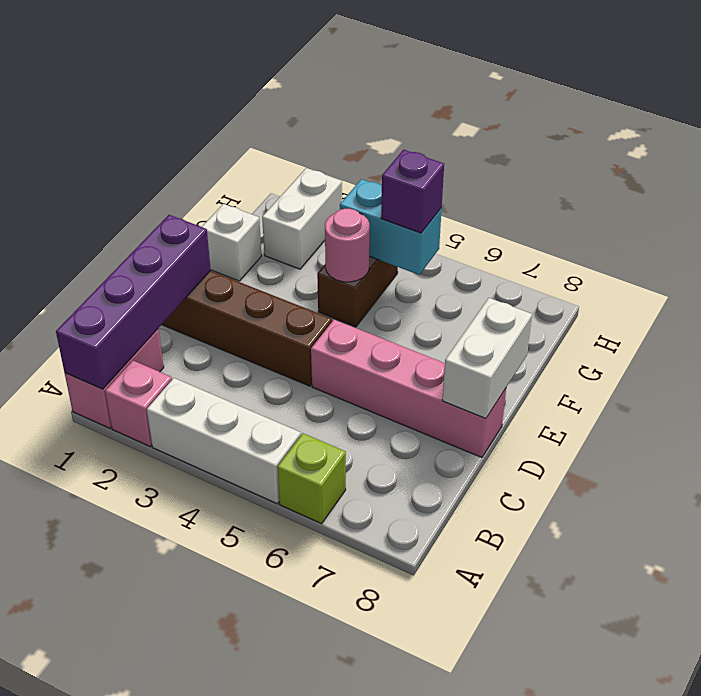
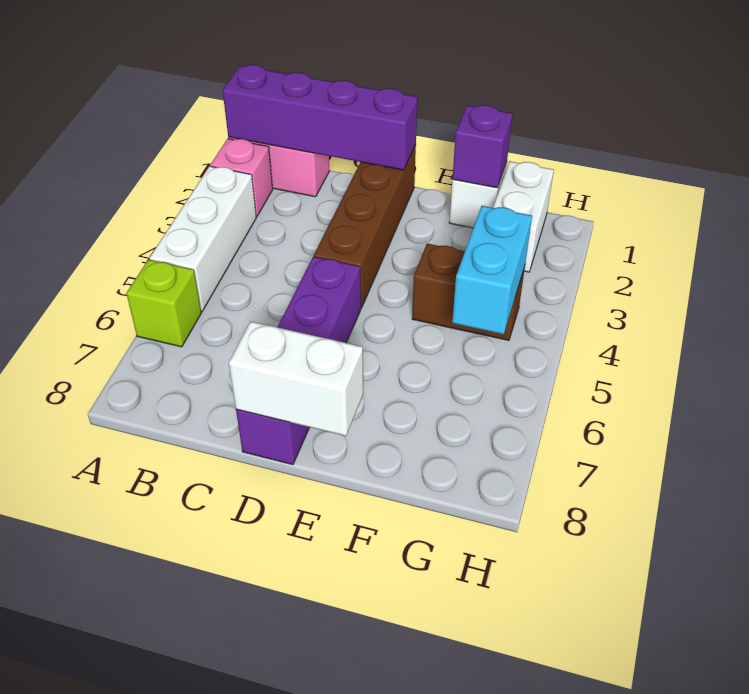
pink brick D5:D8 level 1 -> purple brick D5:D8 level 1
pink round brick F4 level 2 -> none
white brick G2:H2 level 1 -> white brick G1:G2 level 1
purple brick G5 level 3 -> purple brick F1 level 2

